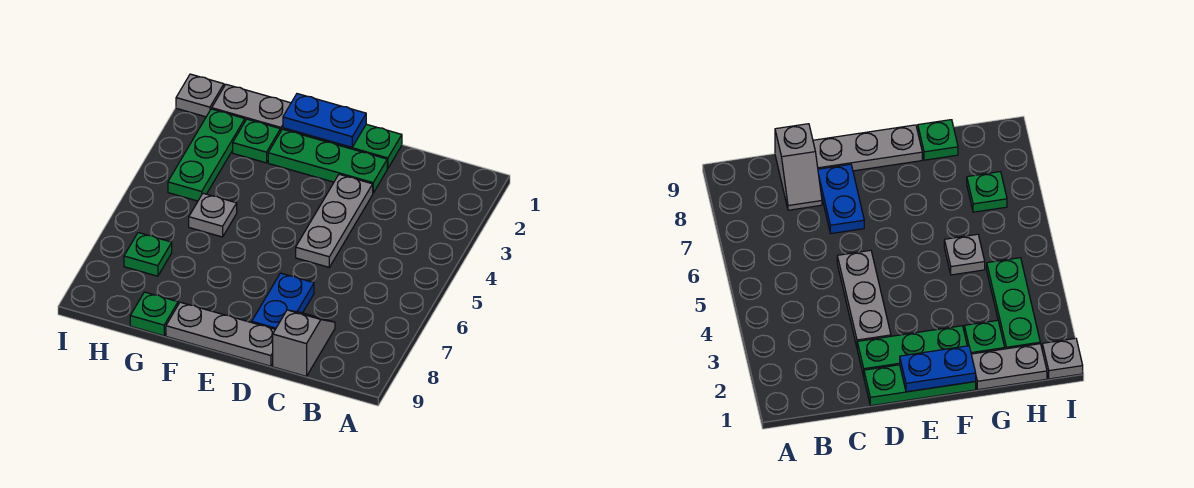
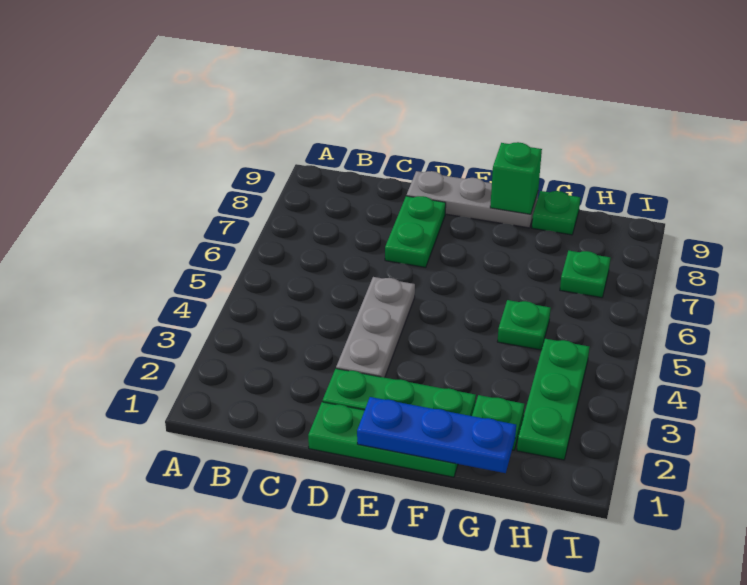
grey slope C8:C9 level 1 top 9 -> none
blue plate D7:D8 level 1 -> green plate D7:D8 level 1
blue plate E1:F1 level 2 -> blue plate E1:G1 level 2
none -> green brick F9 level 2
grey plate G1:H1 level 1 -> none
grey plate G5 level 1 -> green plate G5 level 1
grey plate I1 level 1 -> none

